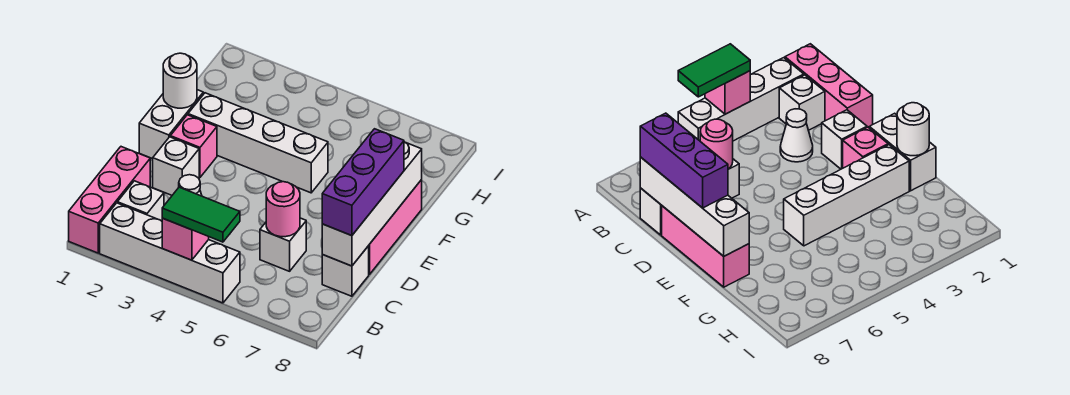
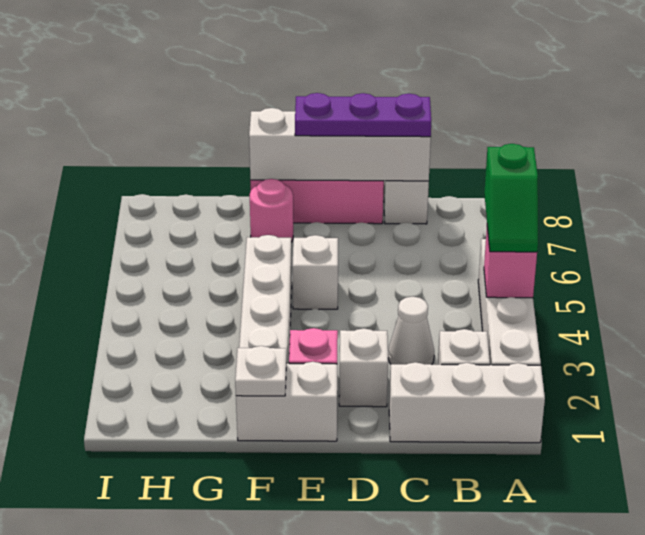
pink brick A1:C1 level 1 -> white brick A1:C1 level 1
green tile A4:A5 level 3 -> green slope A4:A5 level 3 top 5
white brick C6 level 1 -> white brick E5 level 1
pink round brick C6 level 2 -> pink round brick F7 level 1
purple brick C8:E8 level 3 -> purple plate C8:E8 level 3
white round brick F1 level 2 -> white plate F1 level 2

